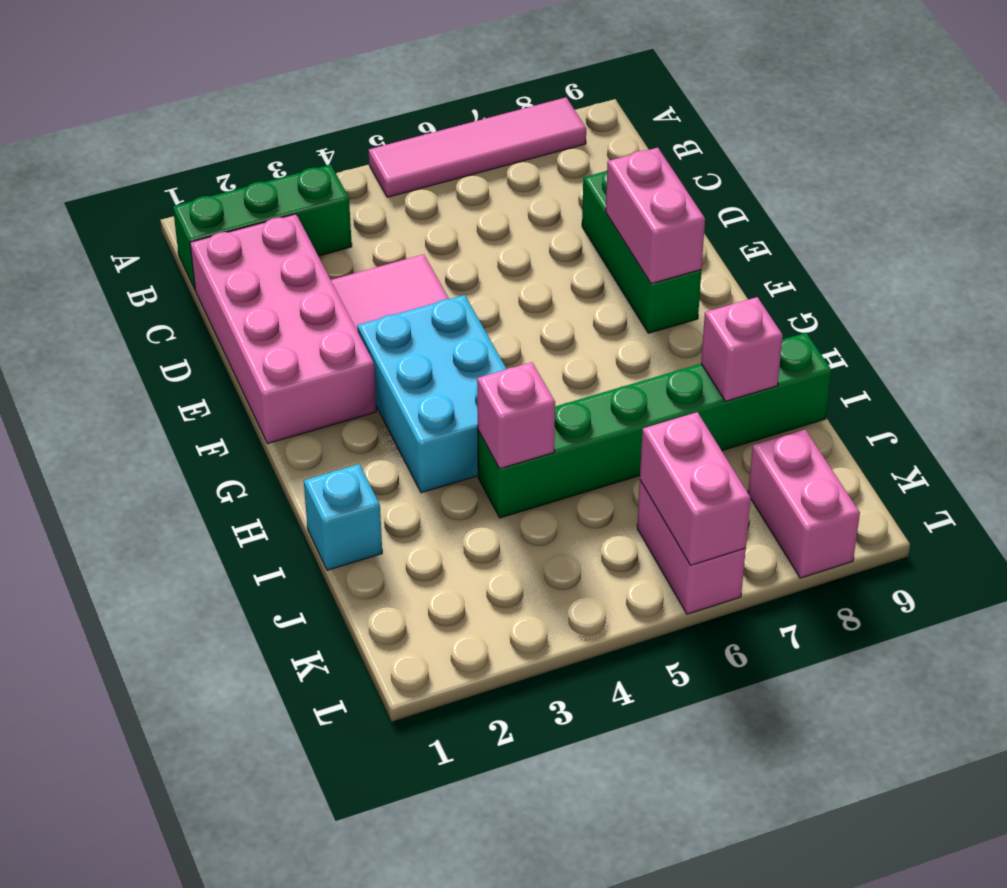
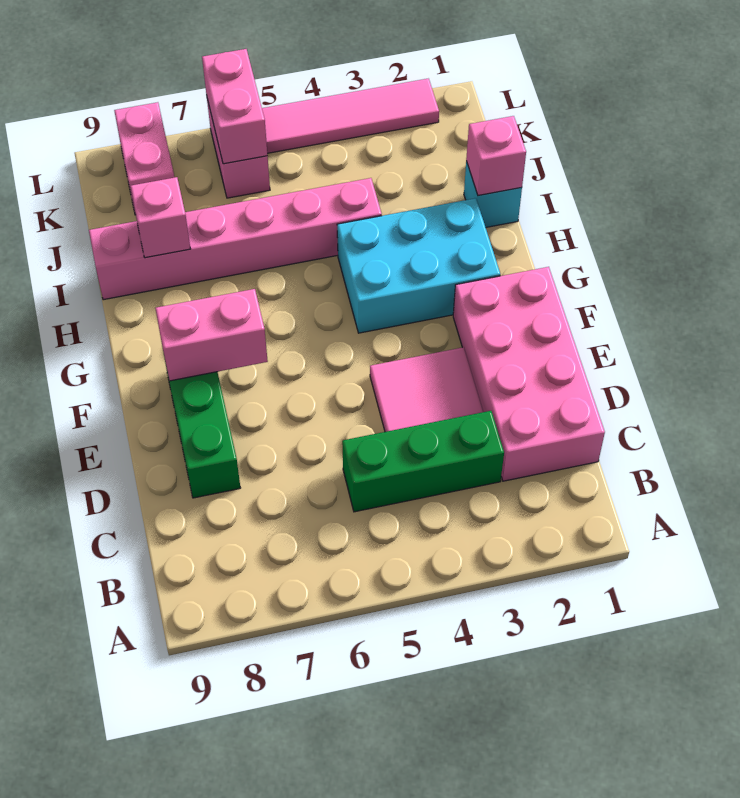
pink tile A5:A8 level 1 -> pink tile L2:L5 level 1
green brick B1:B3 level 1 -> green brick C3:C5 level 1
pink brick E8:F8 level 2 -> pink brick F7:F8 level 2
cyan brick F3:H4 level 1 -> cyan brick G2:H4 level 1
green brick I4:I9 level 1 -> pink brick I4:I9 level 1
pink brick I4 level 2 -> pink brick I1 level 2

